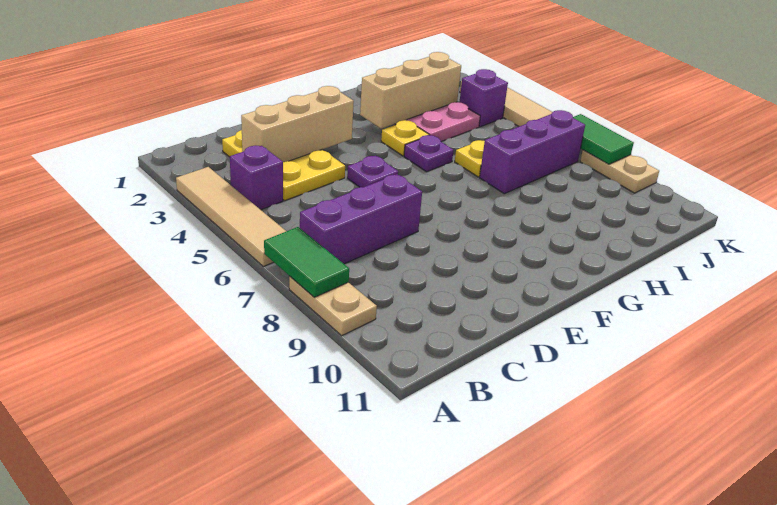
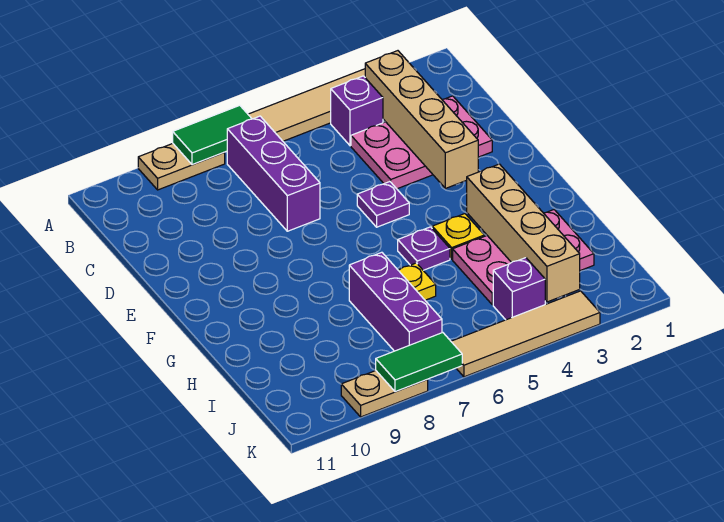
yellow plate C2:D4 level 1 -> pink plate C2:D4 level 1
tan brick C3:E3 level 2 -> tan brick B3:E3 level 2
tan brick G3:I3 level 2 -> tan brick G3:J3 level 2

